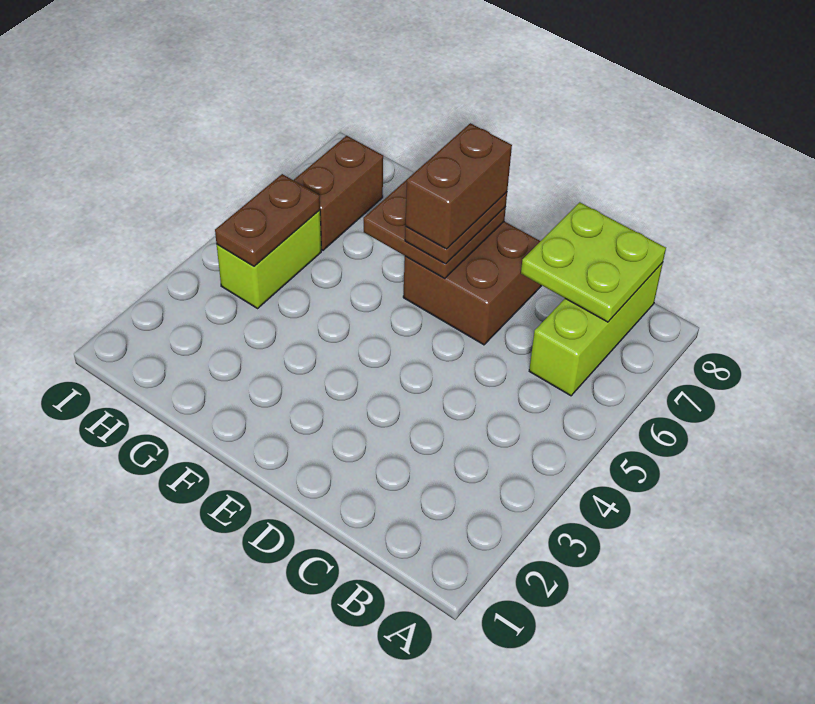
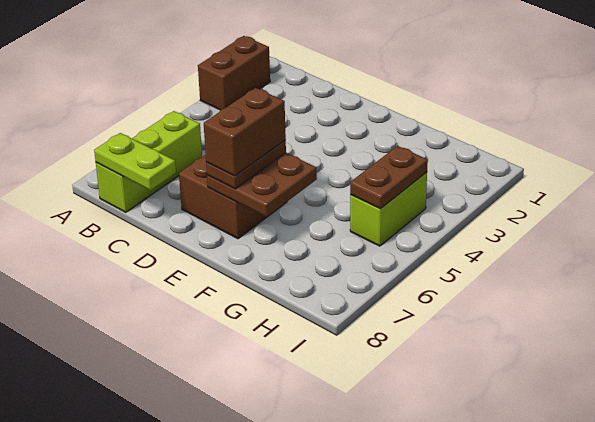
lime plate B7:C8 level 2 -> lime plate B8:C8 level 2
brown brick H6:H7 level 1 -> brown brick A2:A3 level 1

